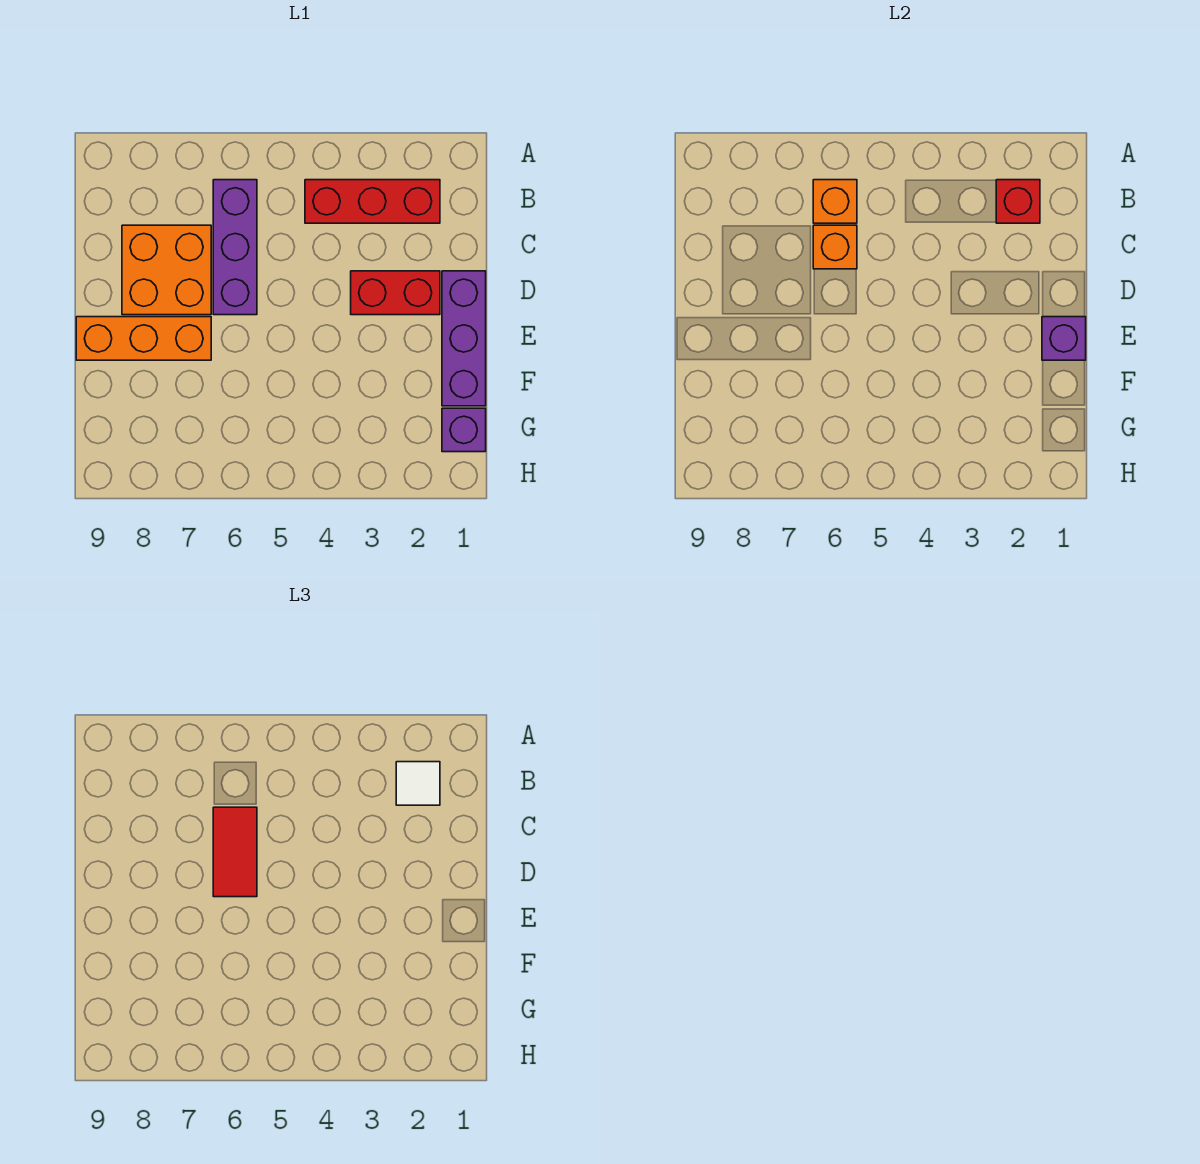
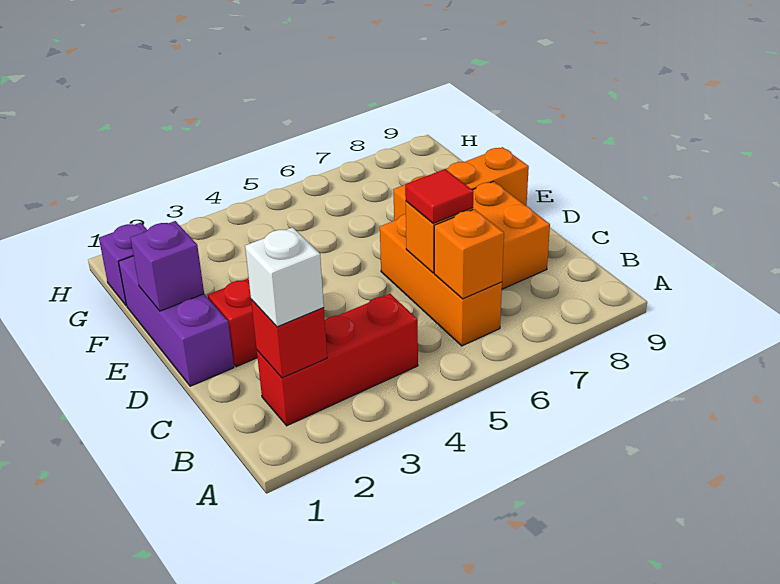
white tile B2 level 3 -> white brick B2 level 3
purple brick B6:D6 level 1 -> orange brick B6:D6 level 1
red tile C6:D6 level 3 -> red tile C6 level 3

